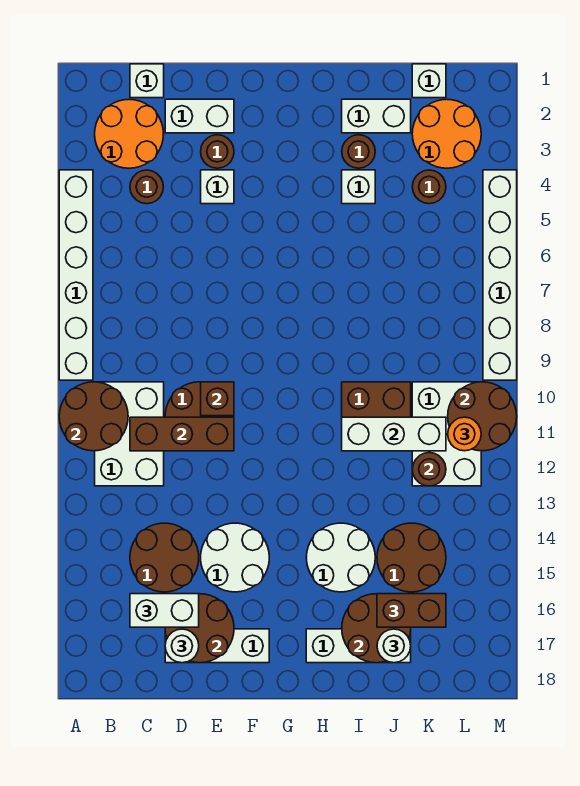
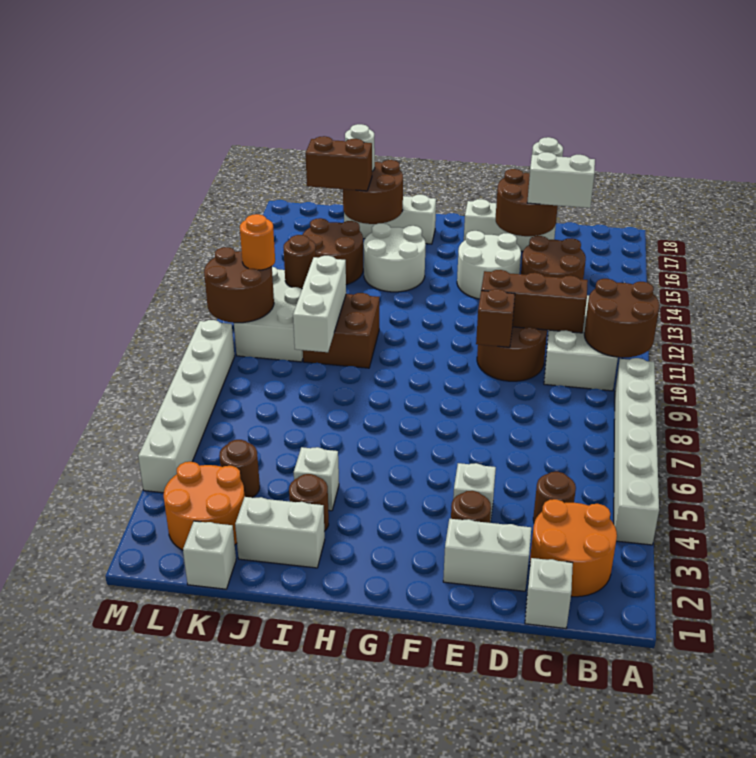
white brick I11:K11 level 2 -> white brick J9:J11 level 2

